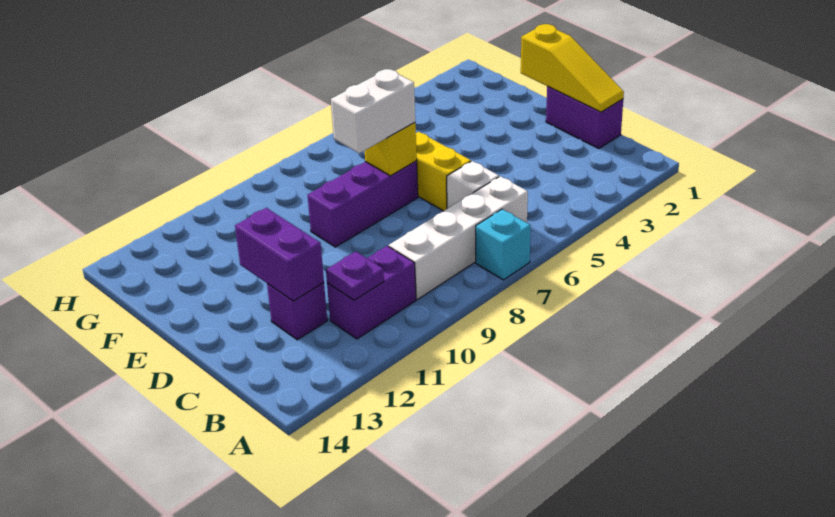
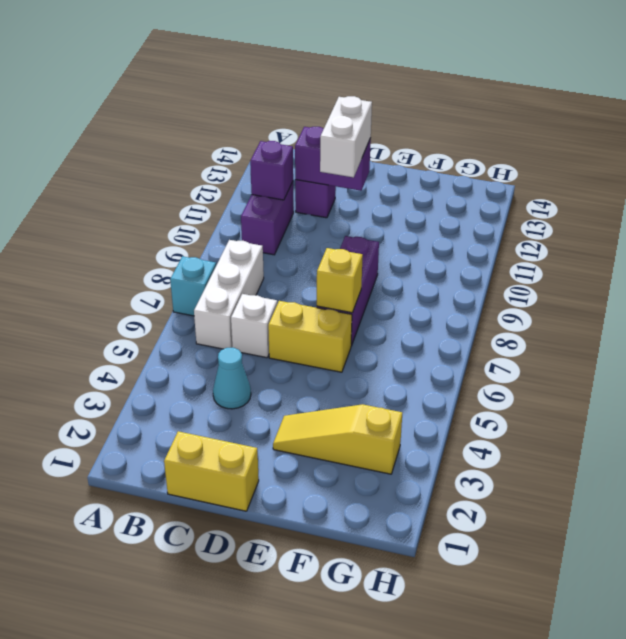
white brick B6:B9 level 1 -> white brick B6:B8 level 1
purple plate B11 level 2 -> purple brick B11 level 2
purple brick C1:D1 level 1 -> yellow brick C1:D1 level 1
yellow slope C1:E1 level 2 top E -> yellow slope E3:G3 level 1 top G
none -> cyan cone C4 level 1
white brick E7:E8 level 3 -> white brick D11:D12 level 3

